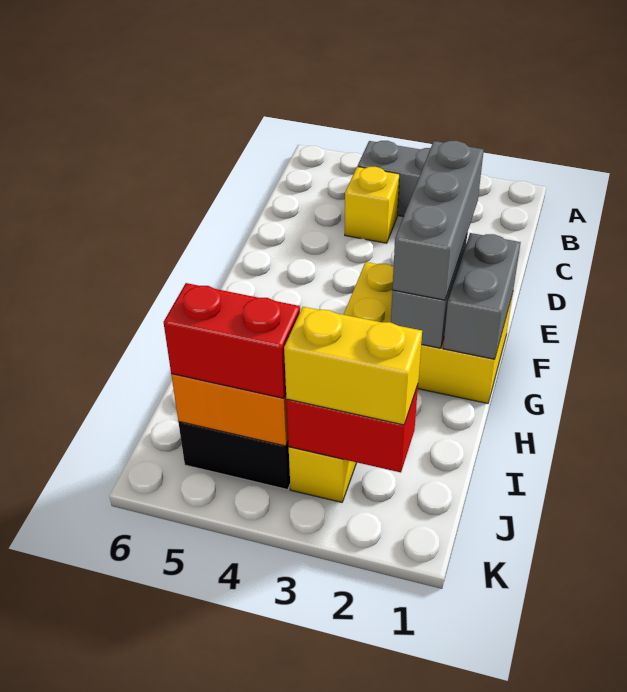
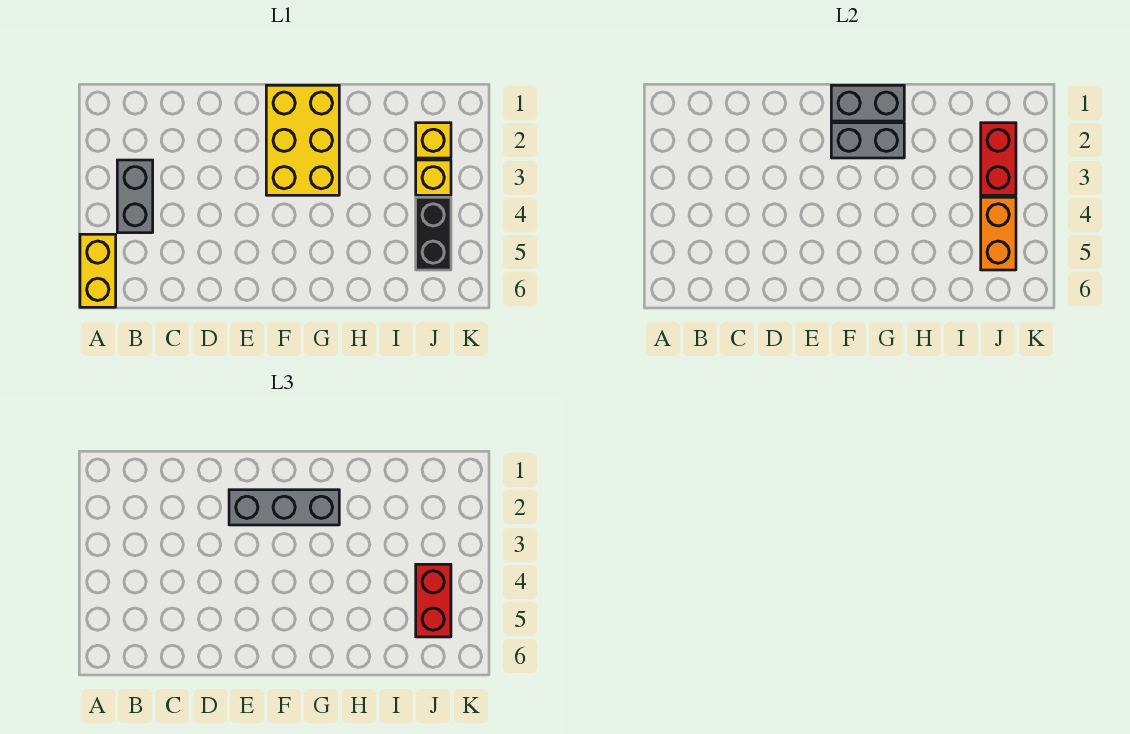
yellow brick C4 level 1 -> yellow brick J2 level 1
yellow brick J2:J3 level 3 -> yellow brick A5:A6 level 1

